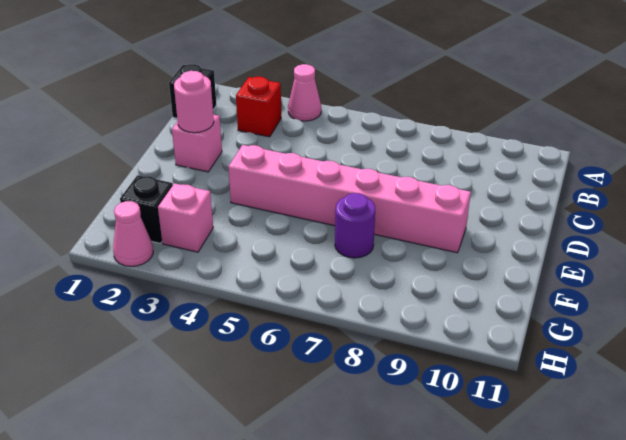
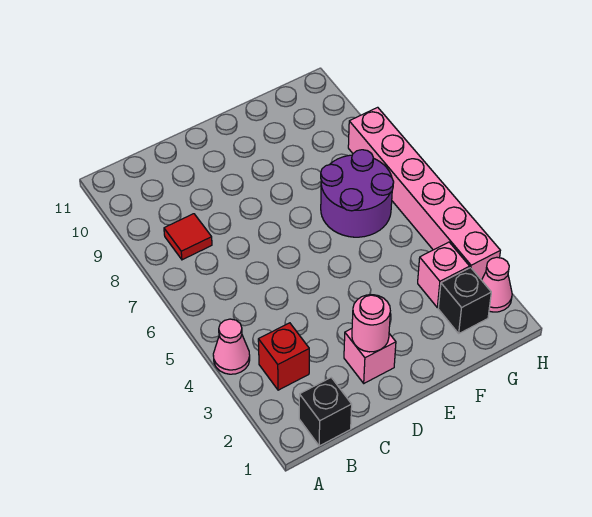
none -> red tile B8 level 1
pink brick E4:E9 level 1 -> pink brick H3:H8 level 1
purple round brick F7 level 1 -> purple round brick F6:G7 level 1

